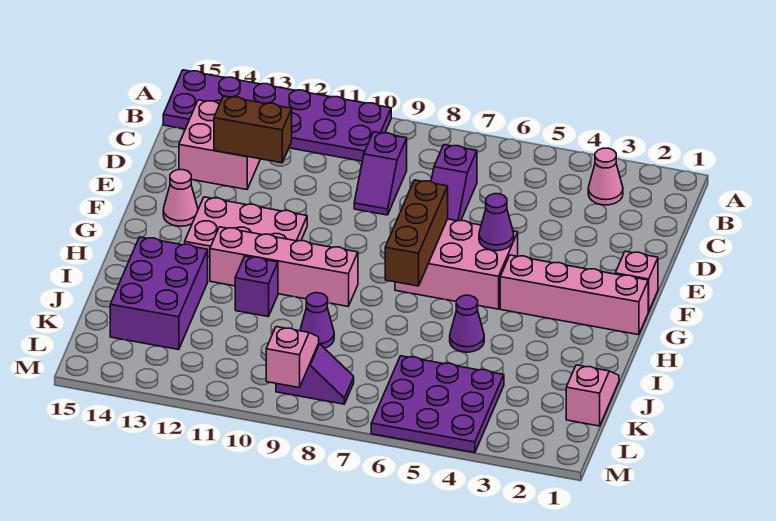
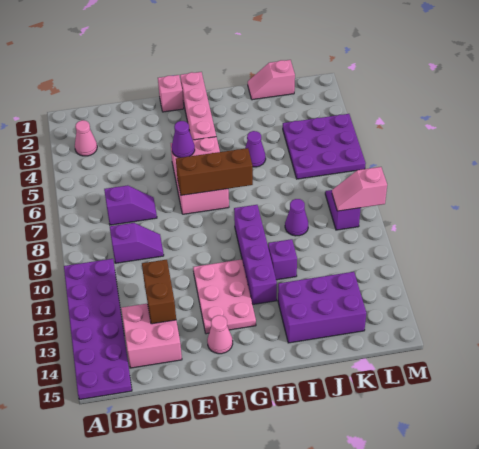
pink brick H9:H12 level 1 -> purple brick H9:H12 level 1

